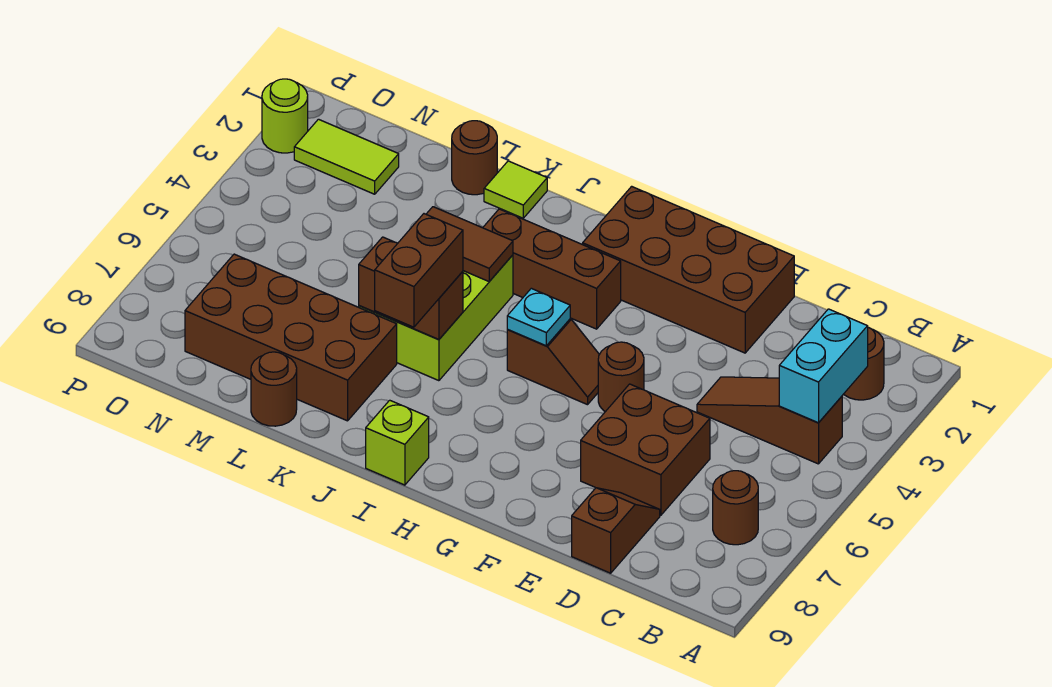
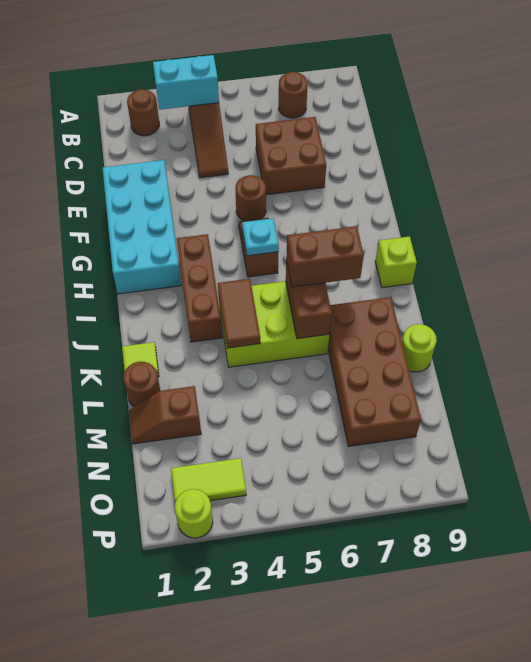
brown slope D8:D9 level 1 top 9 -> brown slope M1:M2 level 1 top 2
brown brick E1:H2 level 1 -> cyan brick E1:H2 level 1
brown round brick L9 level 1 -> lime round brick L9 level 1
lime tile N2:O2 level 1 -> lime tile O2:O3 level 1

